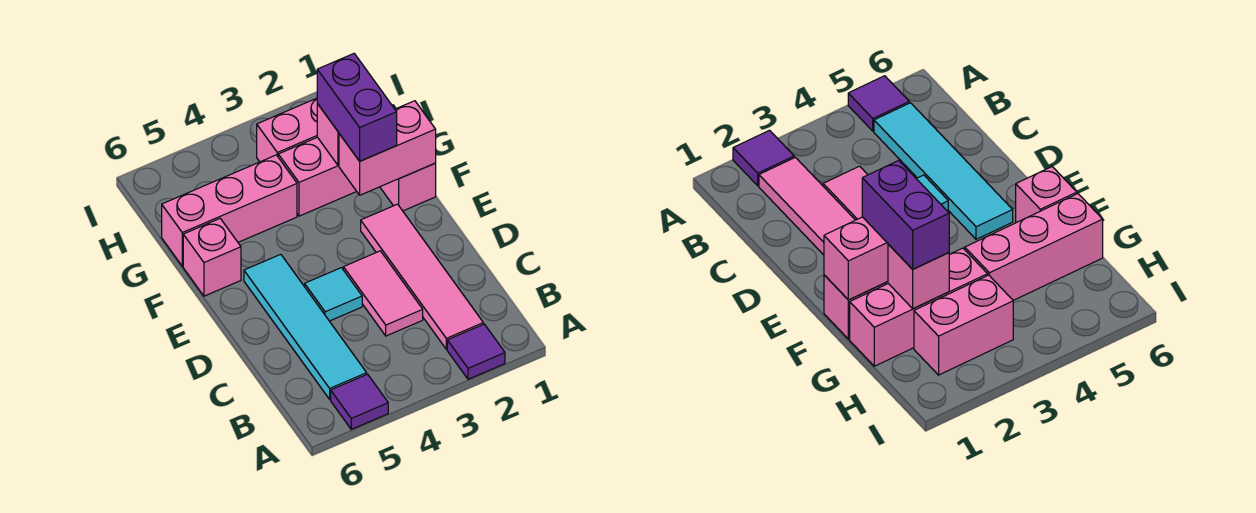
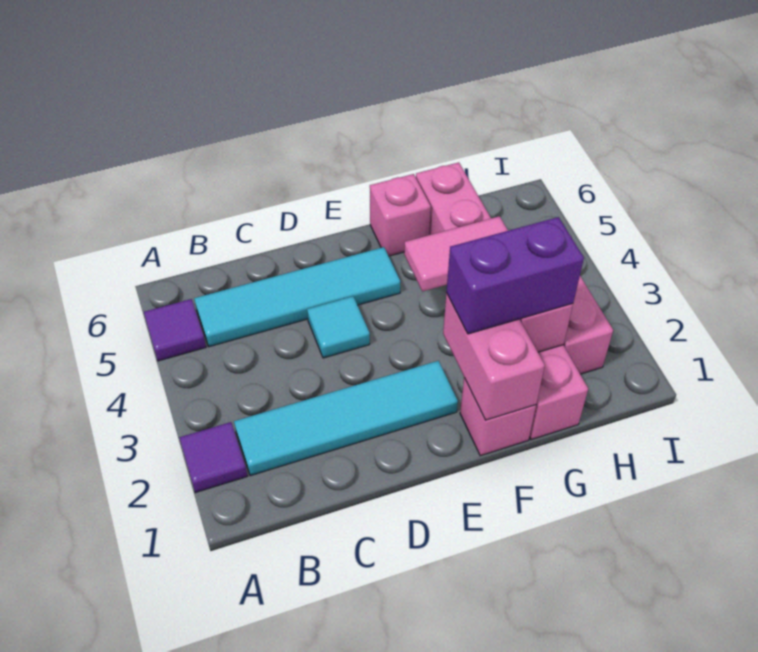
pink tile B2:E2 level 1 -> cyan tile B2:E2 level 1
pink tile C3:D3 level 1 -> pink tile F4:G4 level 2

